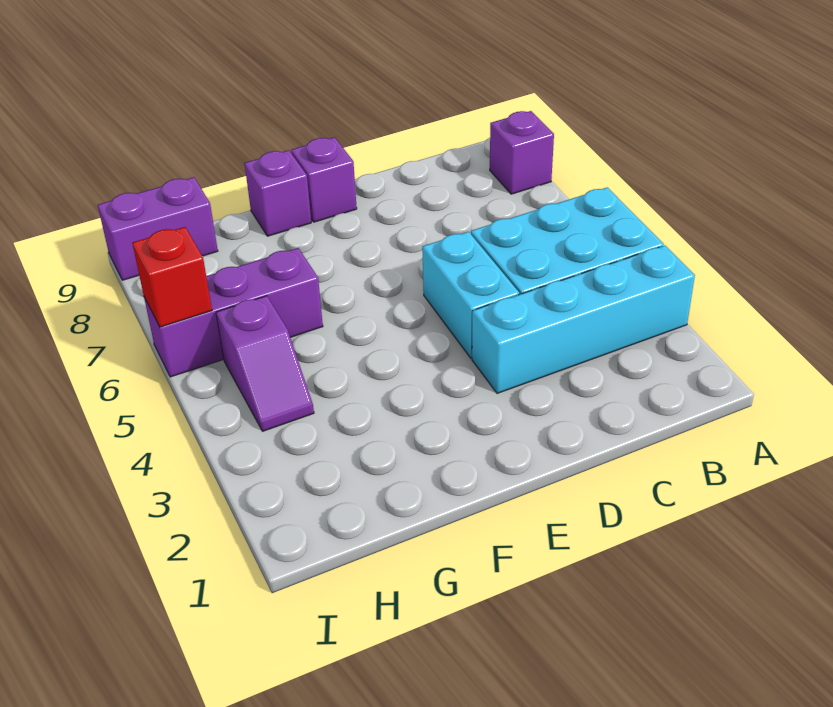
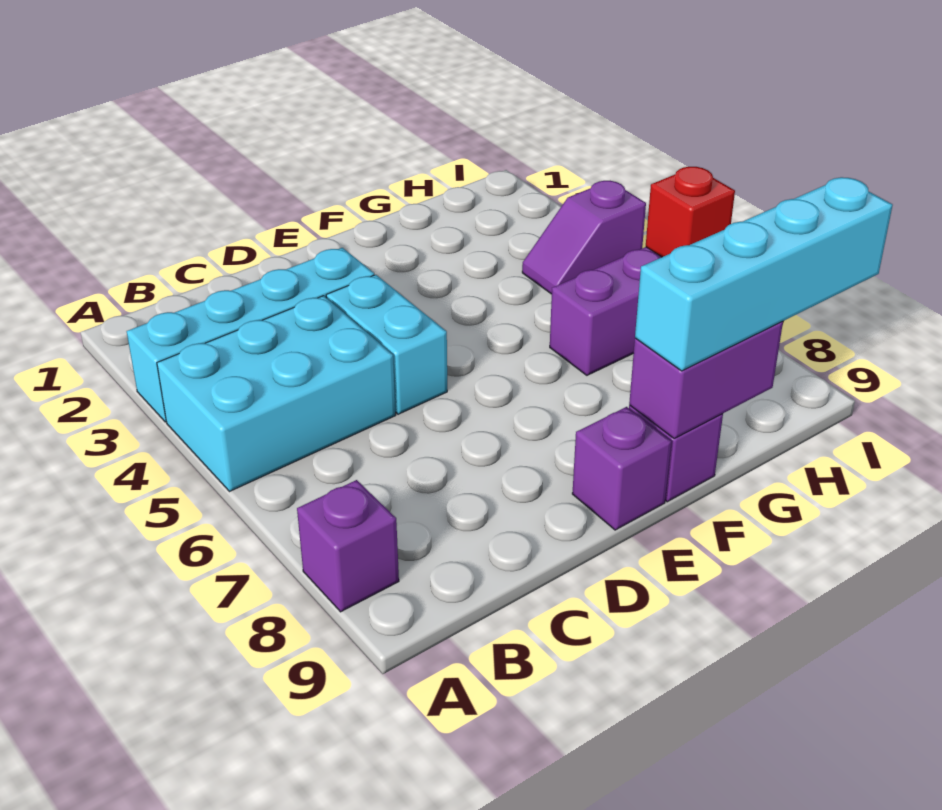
none -> cyan brick F9:I9 level 3
purple slope H4:H5 level 1 top 5 -> purple slope H4:I4 level 1 top I
purple brick H9:I9 level 1 -> purple brick F9:G9 level 2

